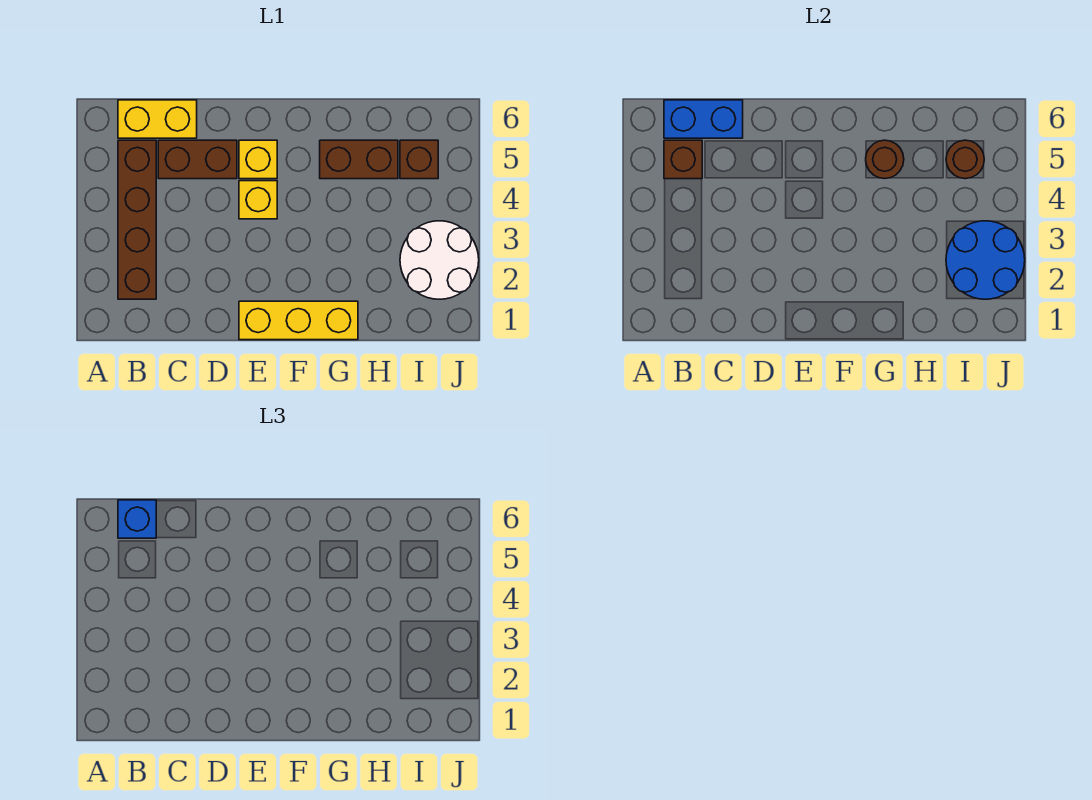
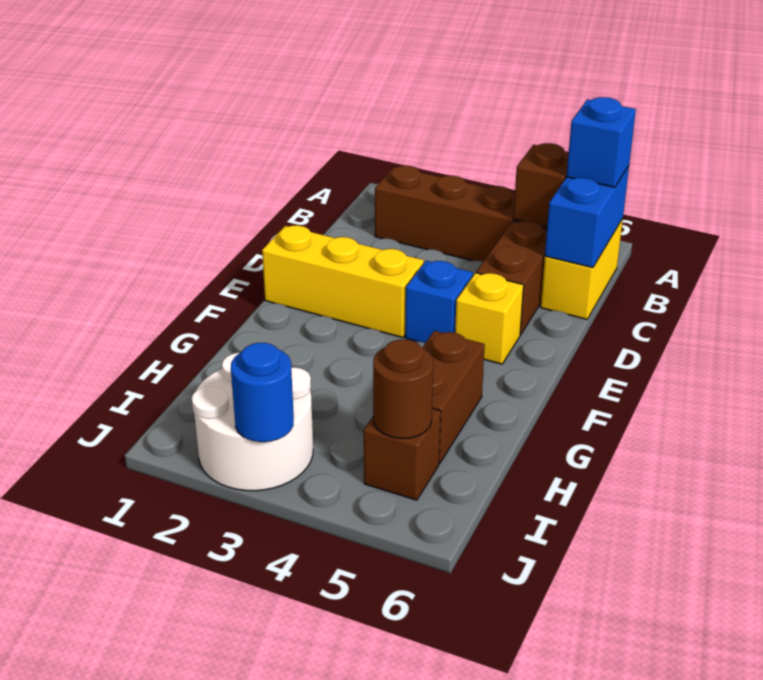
yellow brick E1:G1 level 1 -> yellow brick E1:E3 level 1
yellow brick E4 level 1 -> blue brick E4 level 1
brown round brick G5 level 2 -> none
blue round brick I2:J3 level 2 -> blue round brick J3 level 2

